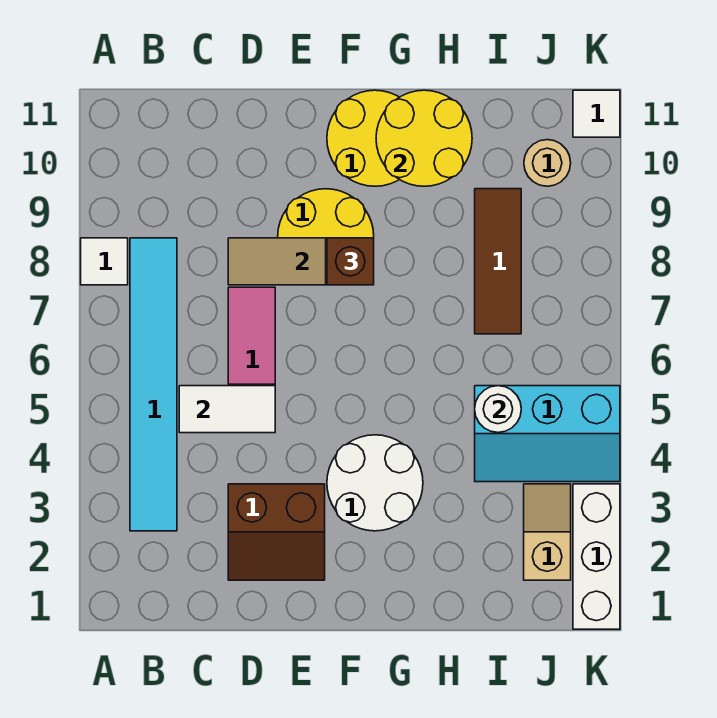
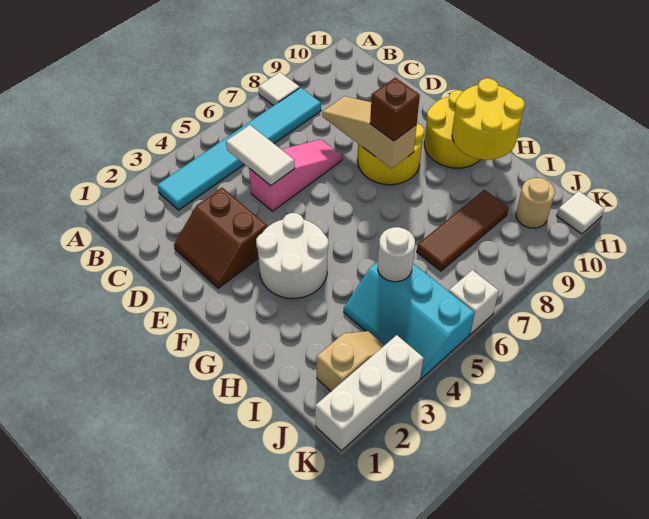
none -> white brick K6 level 1

